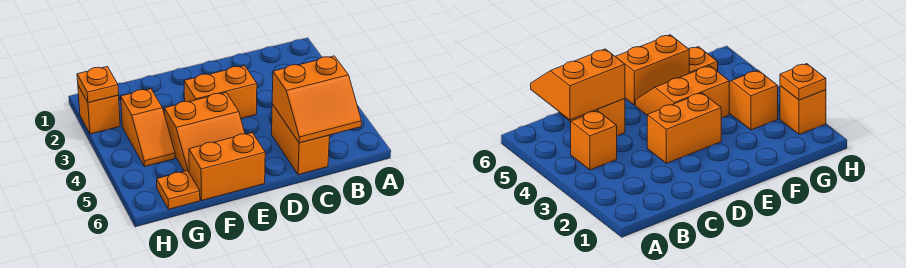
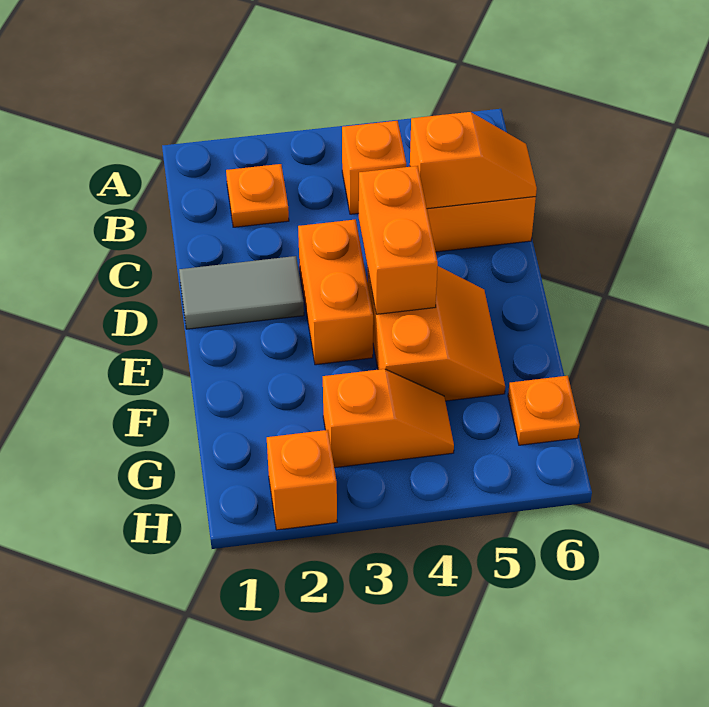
orange slope B5:C6 level 2 top 5 -> orange slope C5:C6 level 2 top 5
none -> grey tile D1:D2 level 1
orange brick E6:F6 level 1 -> orange brick D4:E4 level 2
orange plate H2 level 2 -> orange plate B2 level 1

